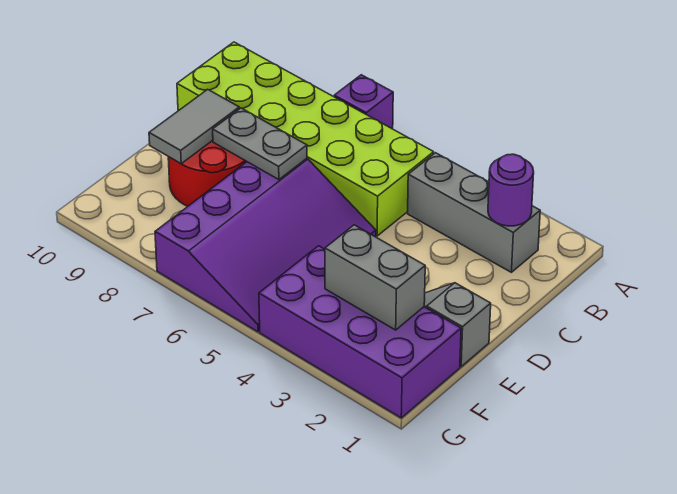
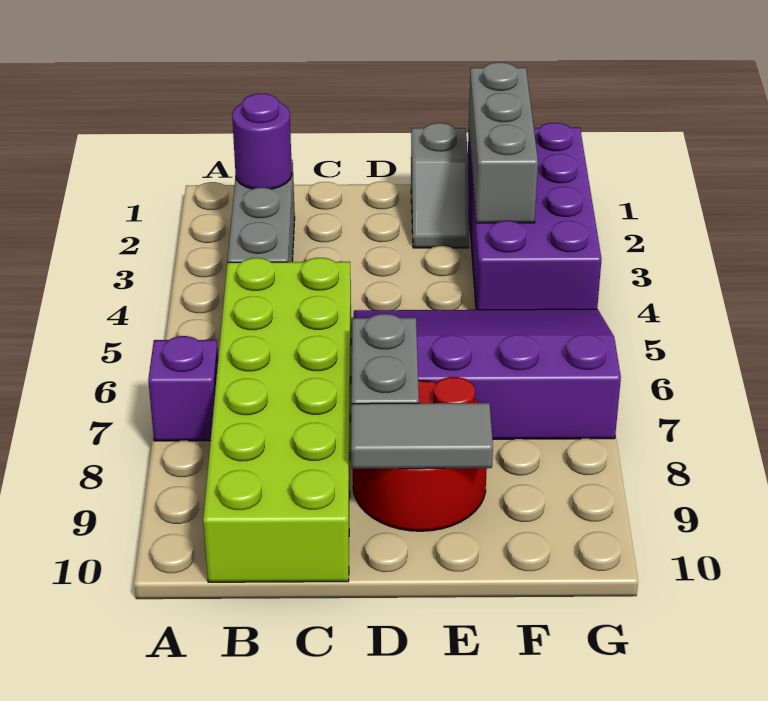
grey brick F2:F3 level 2 -> grey brick F1:F3 level 2

